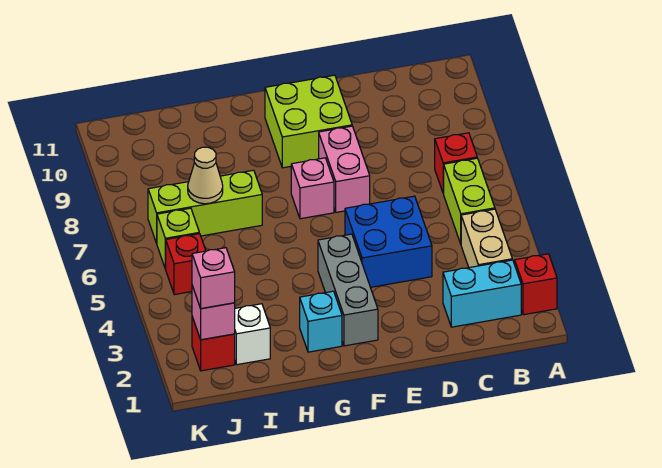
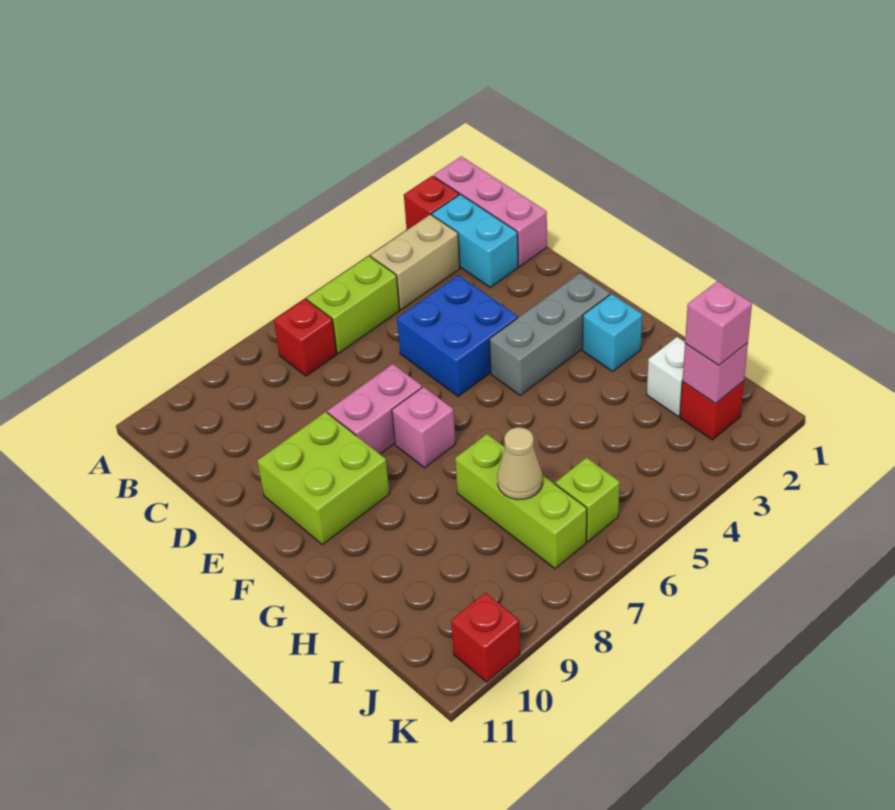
none -> pink brick A1:C1 level 1
red brick J5 level 1 -> red brick K10 level 1

